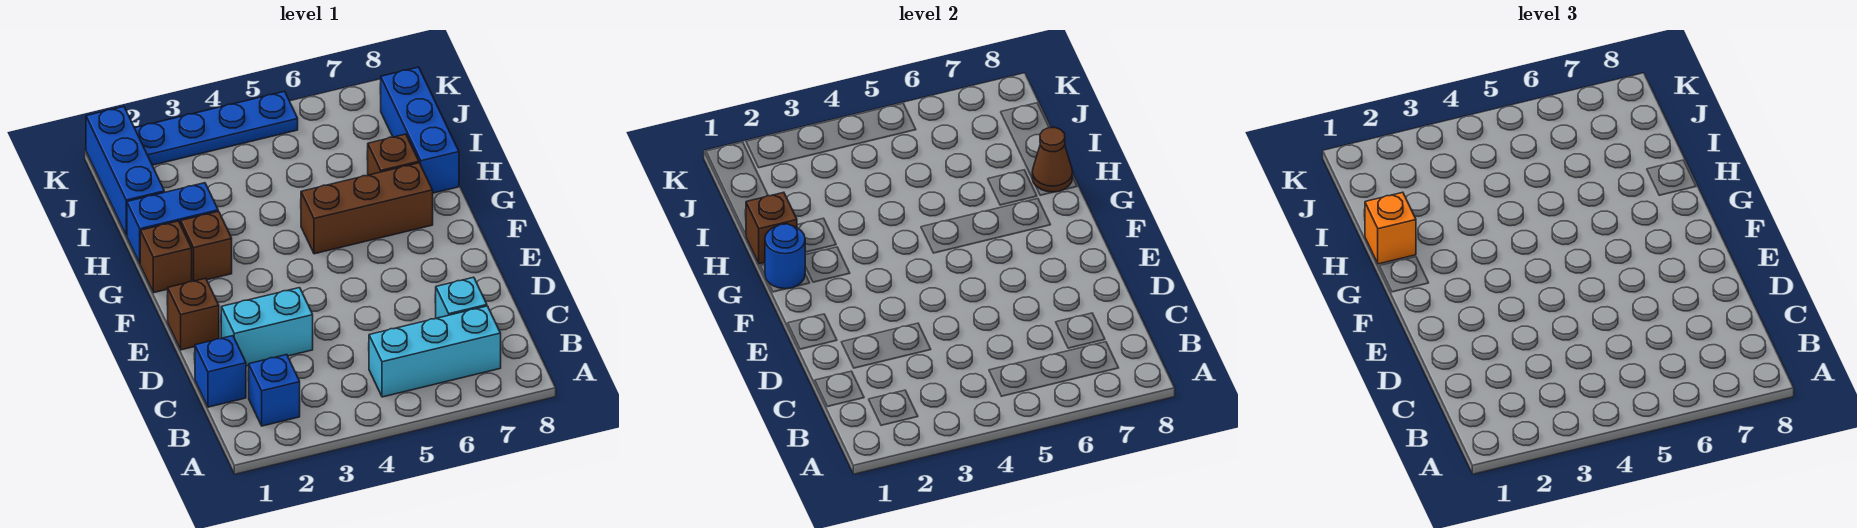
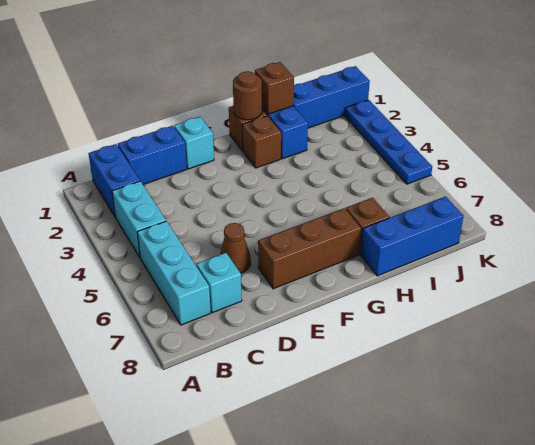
blue brick B2 level 1 -> blue brick B1:B2 level 1
blue brick C1 level 1 -> blue brick C1:D1 level 1
cyan brick D2:D3 level 1 -> cyan brick B3:B4 level 1
brown brick E1 level 1 -> cyan brick E1 level 1
blue round brick G1 level 2 -> brown round brick G1 level 2
brown brick G5:G7 level 1 -> brown brick E7:G7 level 1
orange brick H1 level 3 -> none
brown cone H8 level 2 -> brown cone D6 level 1

